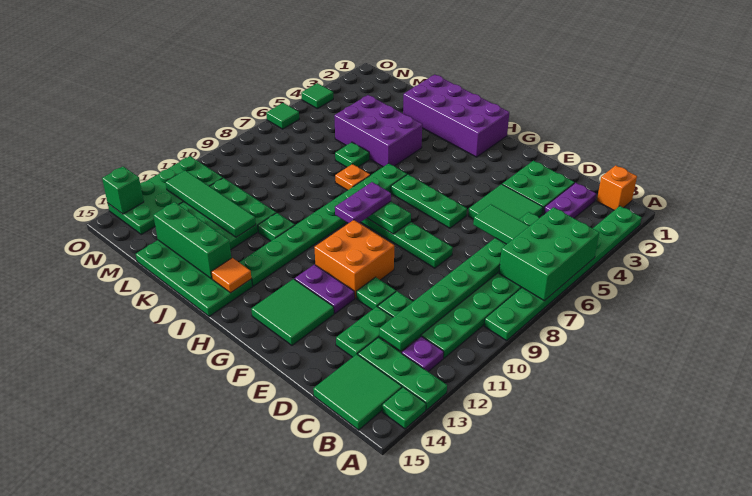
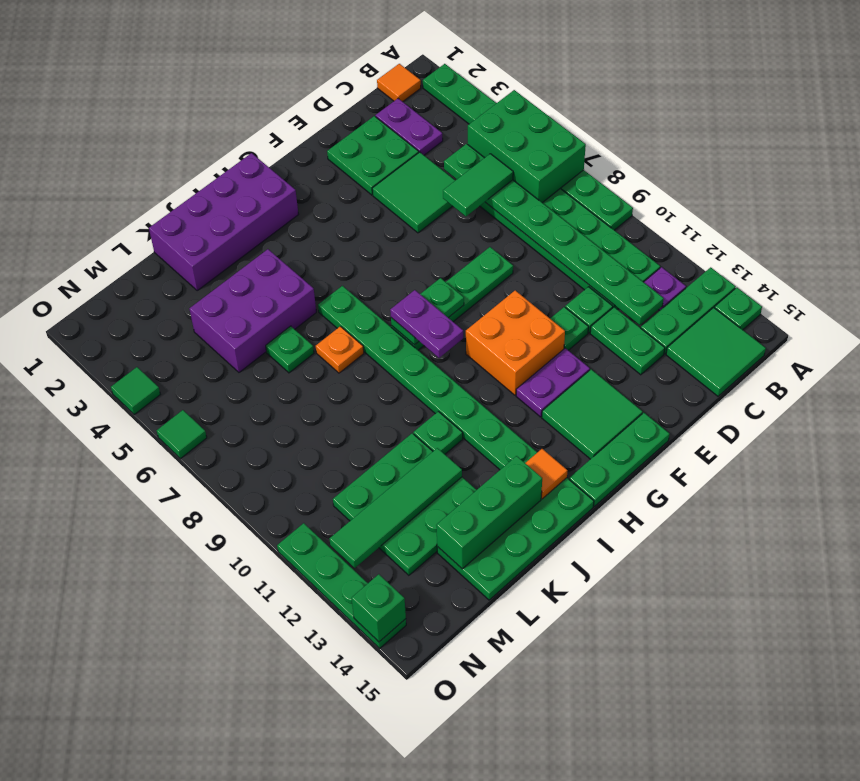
orange brick B1 level 1 -> orange tile B1 level 1
green plate F6:H6 level 1 -> green plate F15:H15 level 1
green plate N11:O14 level 1 -> green plate O11:O14 level 1

